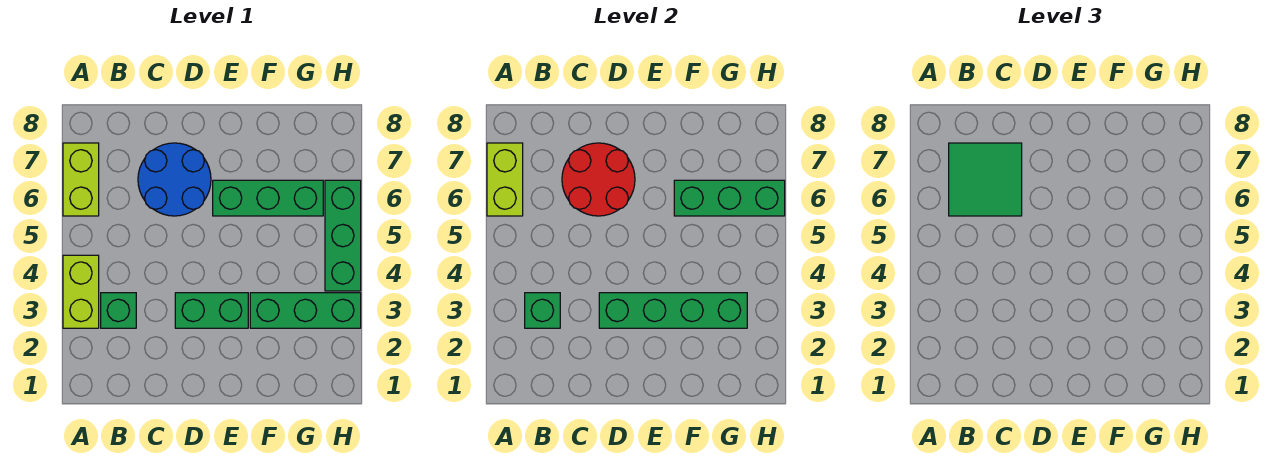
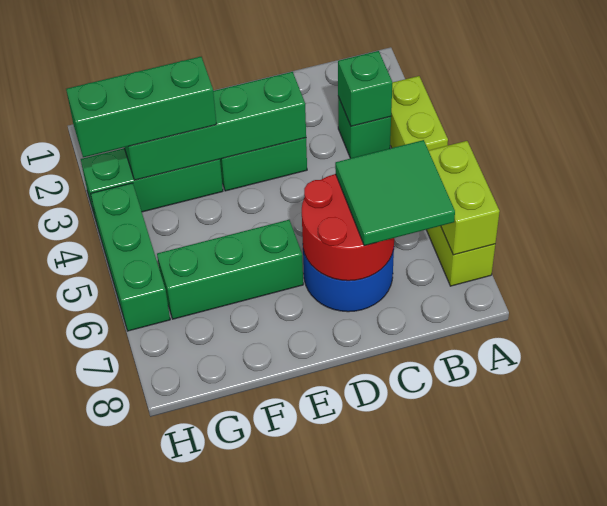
green brick F6:H6 level 2 -> green brick F3:H3 level 3

